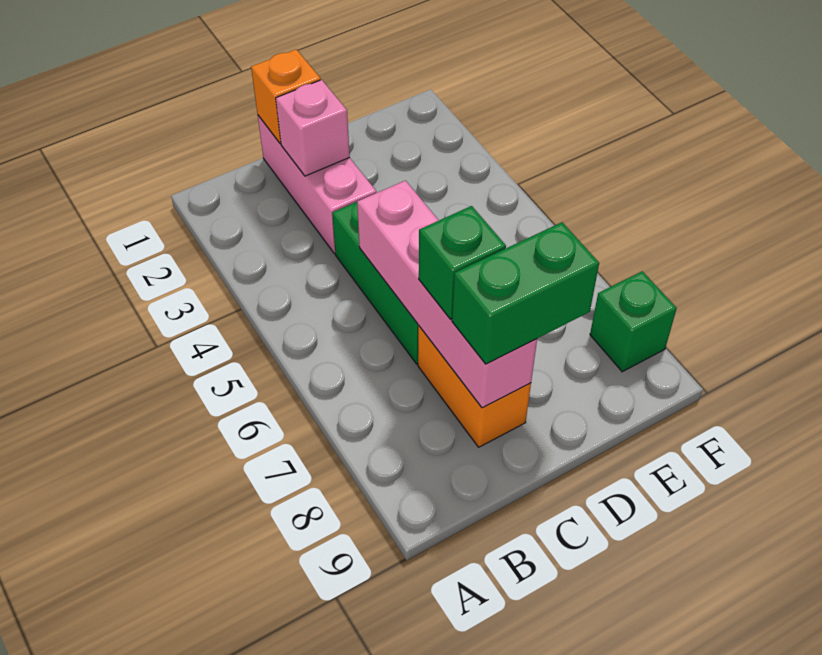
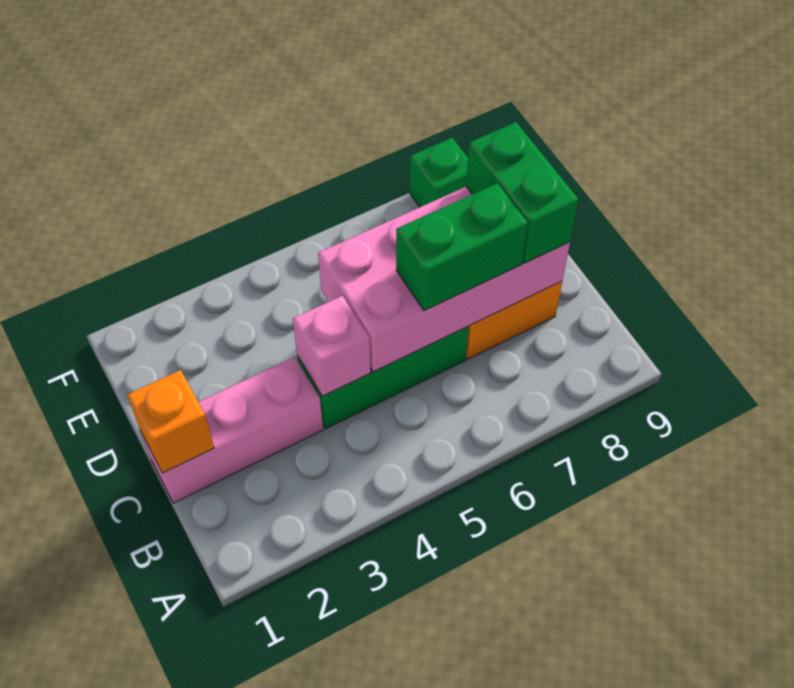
pink brick C2 level 2 -> pink brick C4 level 2
pink brick C5:C8 level 2 -> pink brick C5:D8 level 2
green brick C7 level 3 -> green brick C6:C7 level 3

